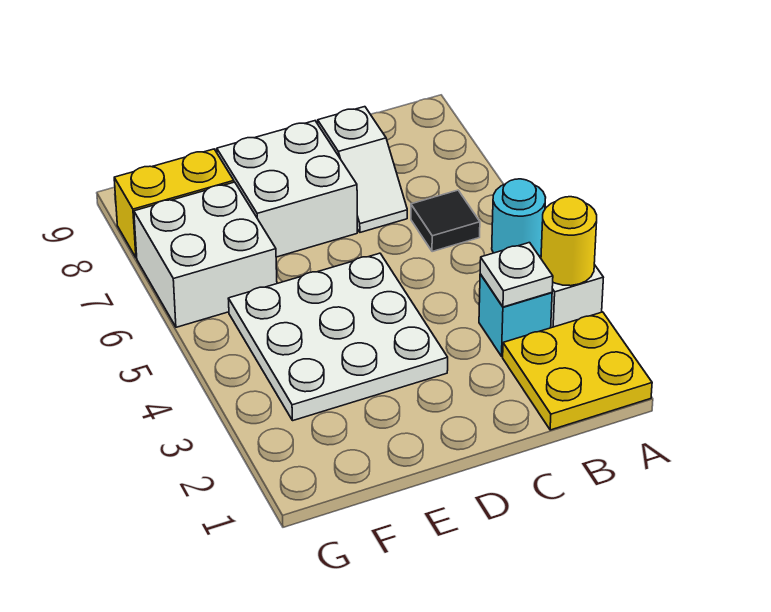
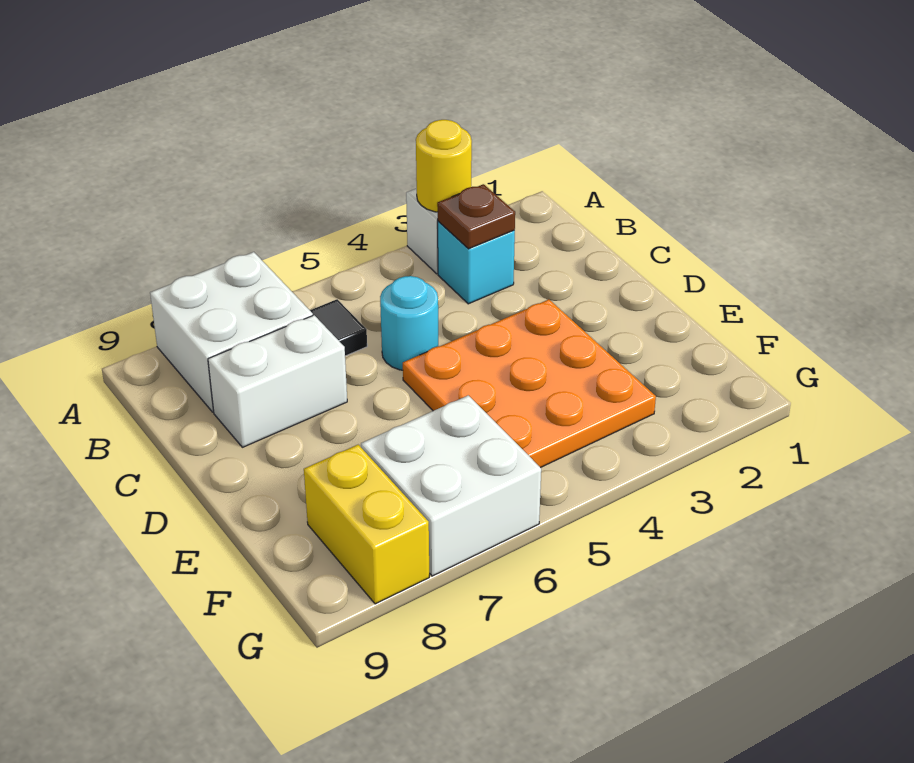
yellow plate A1:B2 level 1 -> none
cyan round brick A5 level 1 -> cyan round brick C5 level 1
white plate B3 level 2 -> brown plate B3 level 2
white slope C7:C8 level 1 top 8 -> white brick C7:C8 level 1
white plate D3:F5 level 1 -> orange plate D3:F5 level 1
white brick D7:E8 level 1 -> white brick A7:B8 level 1

